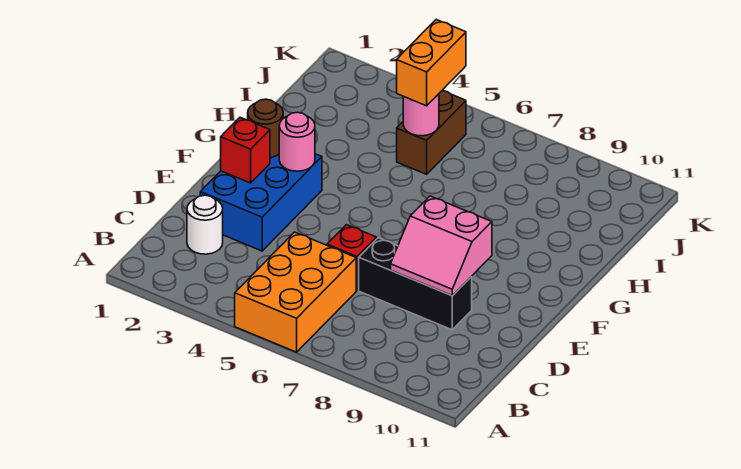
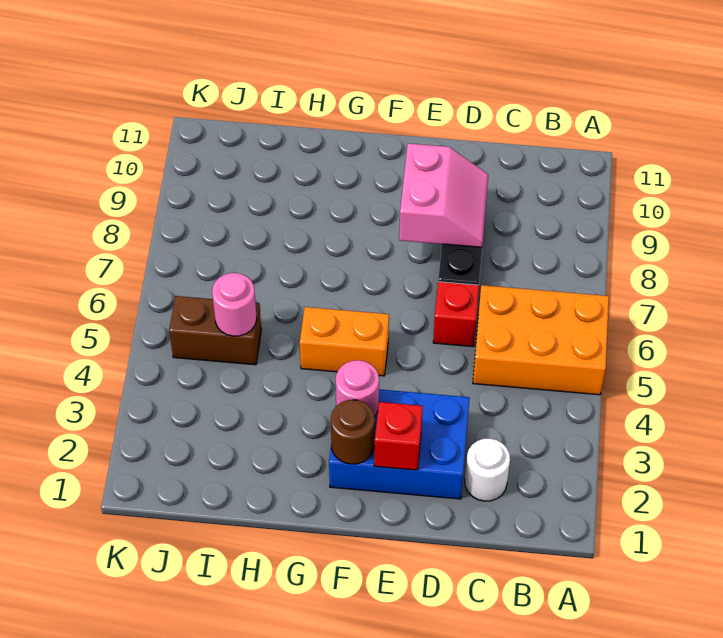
orange brick I5:J5 level 3 -> orange brick F5:G5 level 1

